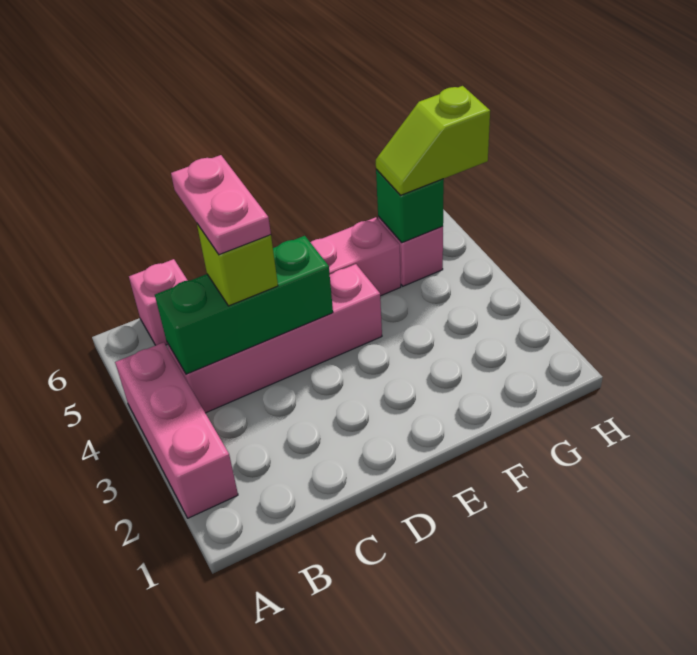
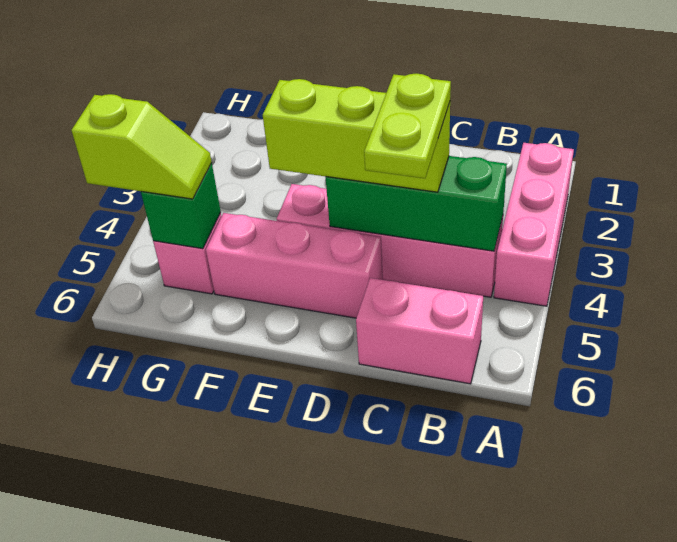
pink brick B6 level 1 -> pink brick B6:C6 level 1
lime brick C4 level 3 -> lime brick C4:E4 level 3
pink plate C4:C5 level 4 -> lime plate C4:C5 level 4

